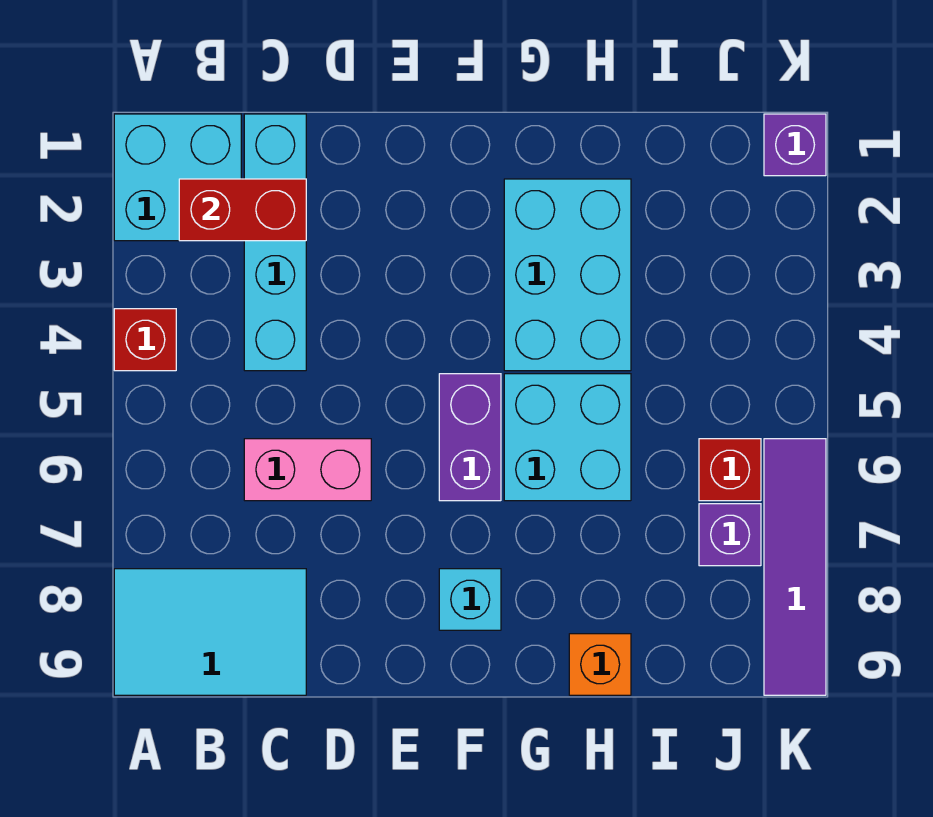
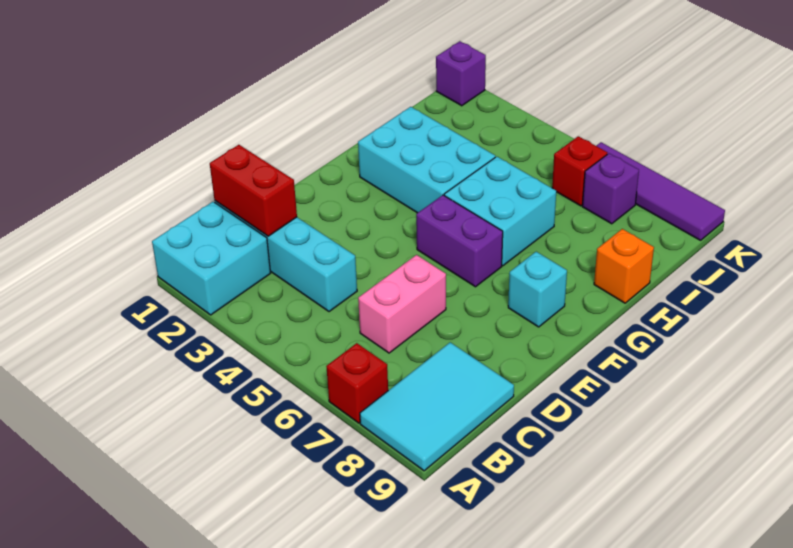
red brick A4 level 1 -> red brick A7 level 1
red brick B2:C2 level 2 -> red brick C1:C2 level 2

